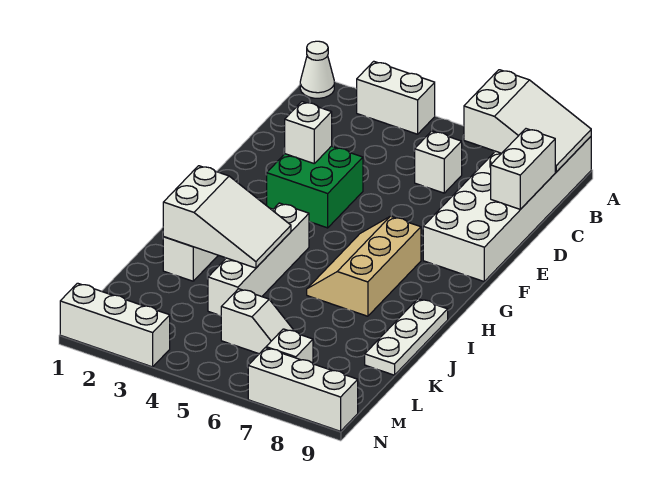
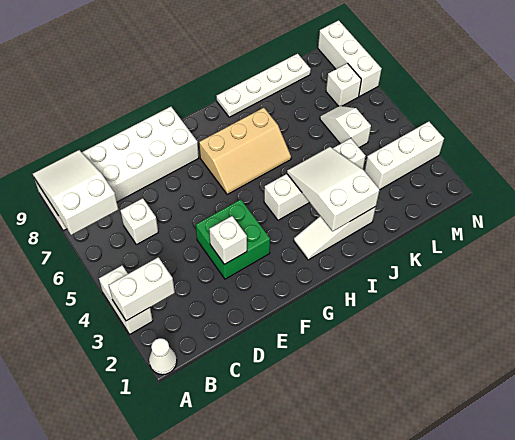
white brick C9:D9 level 2 -> white brick A3:B3 level 2
white plate I9:K9 level 1 -> white plate I9:L9 level 1
white brick N1:N3 level 1 -> white brick L3:N3 level 1

